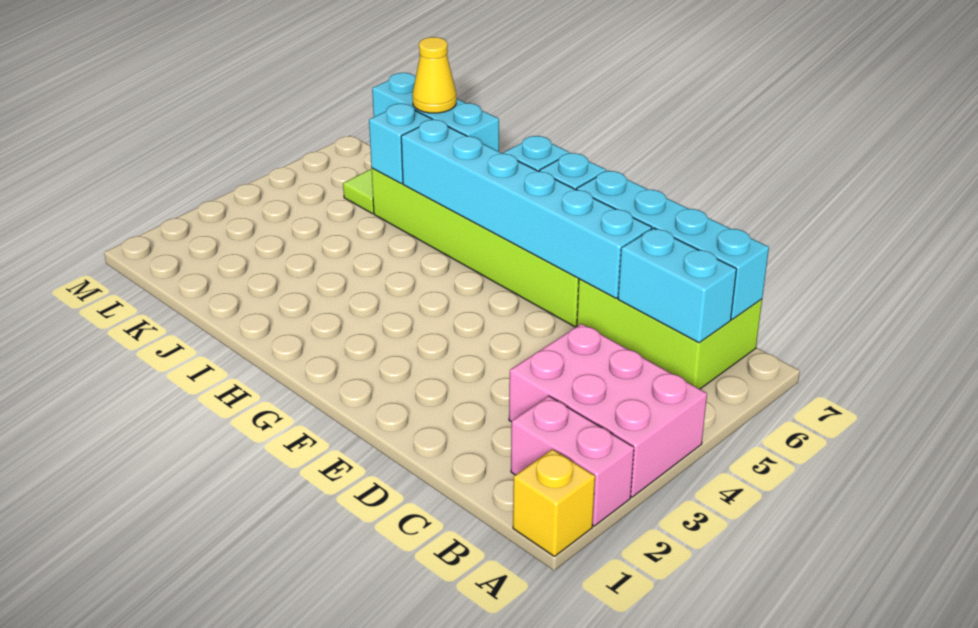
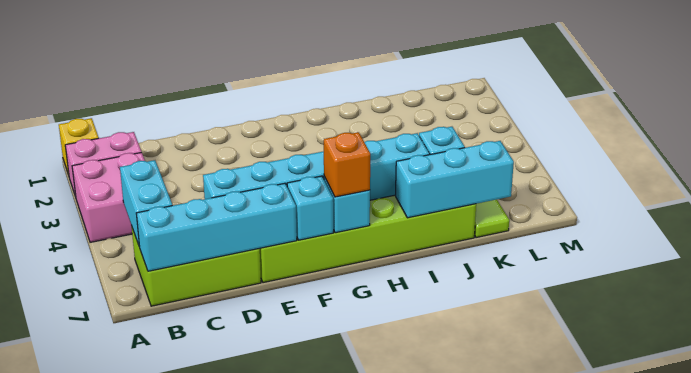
pink brick A3:C4 level 1 -> pink brick A3:B4 level 1
cyan brick B6:C6 level 2 -> cyan brick B5:B6 level 2
none -> orange brick G7 level 3
yellow cone J7 level 3 -> none

